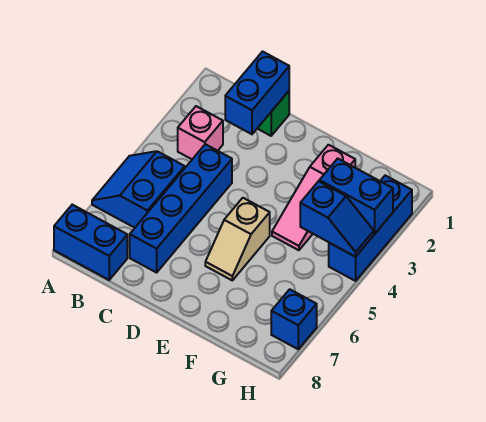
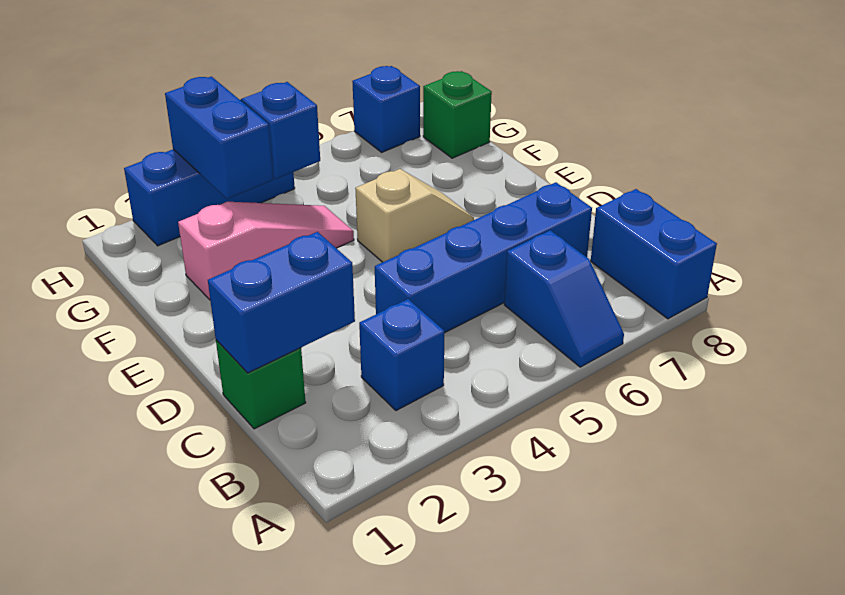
blue slope A5:B6 level 1 top B -> blue slope A6:B6 level 1 top B
pink brick B3 level 1 -> blue brick B3 level 1
none -> green brick G8 level 1

